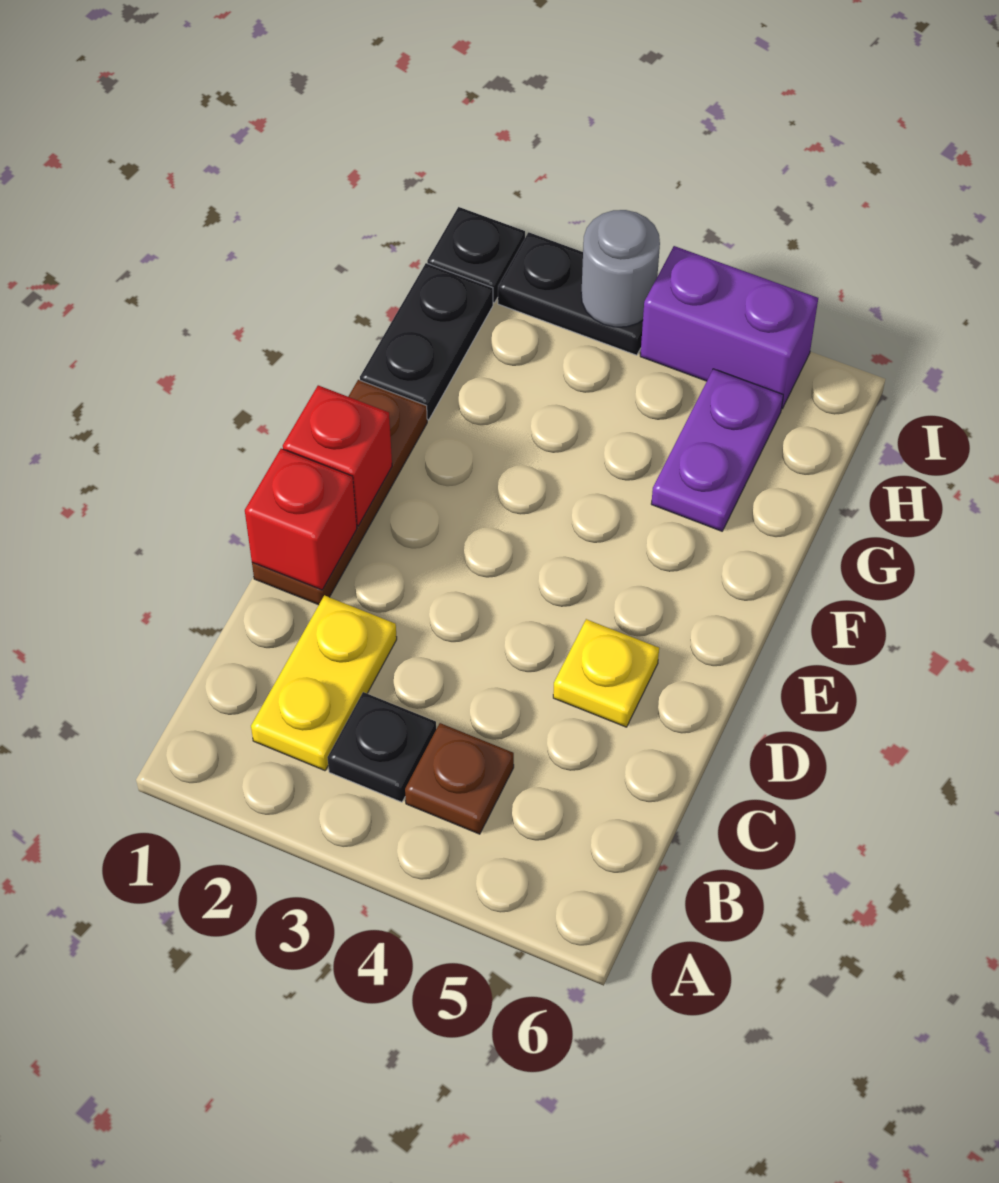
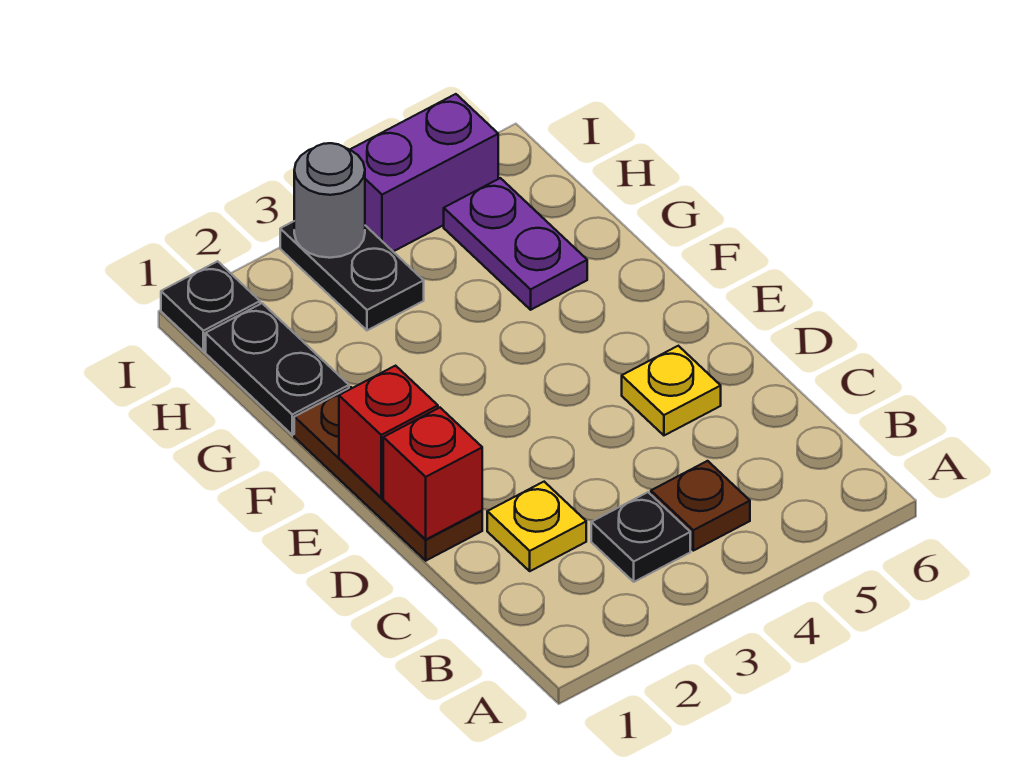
yellow plate B2:C2 level 1 -> yellow plate C2 level 1
black plate I2:I3 level 1 -> black plate H3:I3 level 1

